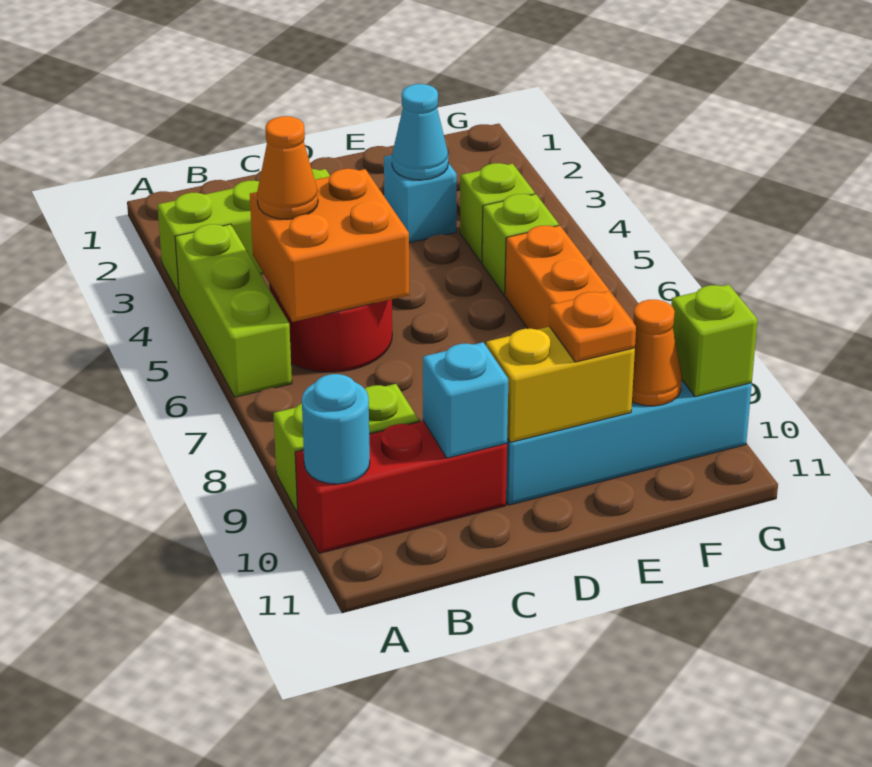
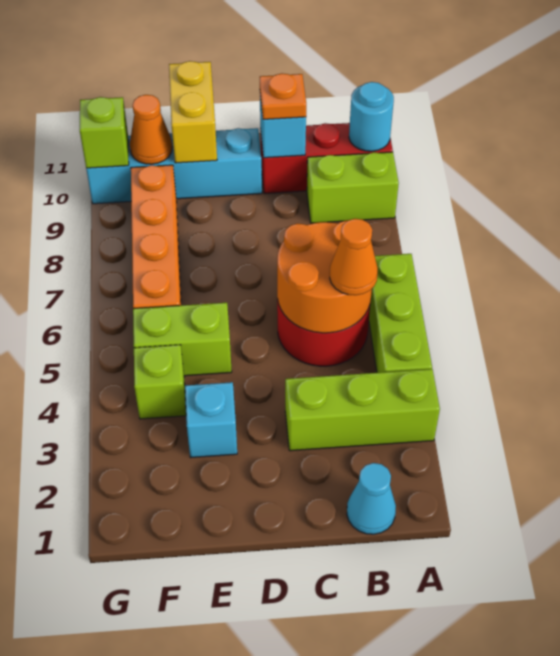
orange brick B5:C6 level 2 -> orange round brick B5:C6 level 2
yellow brick D10:E10 level 2 -> yellow brick E10:E11 level 2
cyan cone E3 level 2 -> cyan cone B1 level 1
orange plate E10 level 3 -> orange plate C10 level 3
lime brick F5 level 1 -> lime brick E5:F5 level 1

